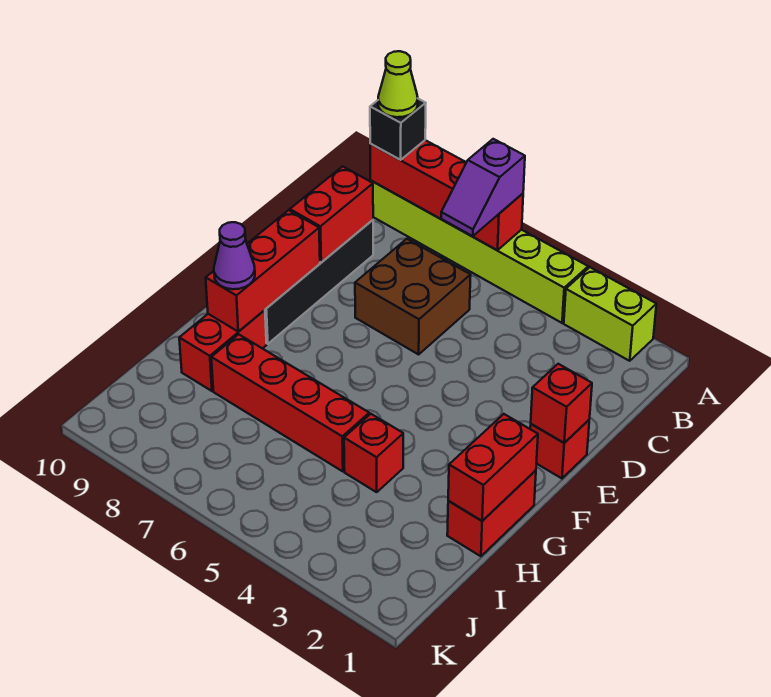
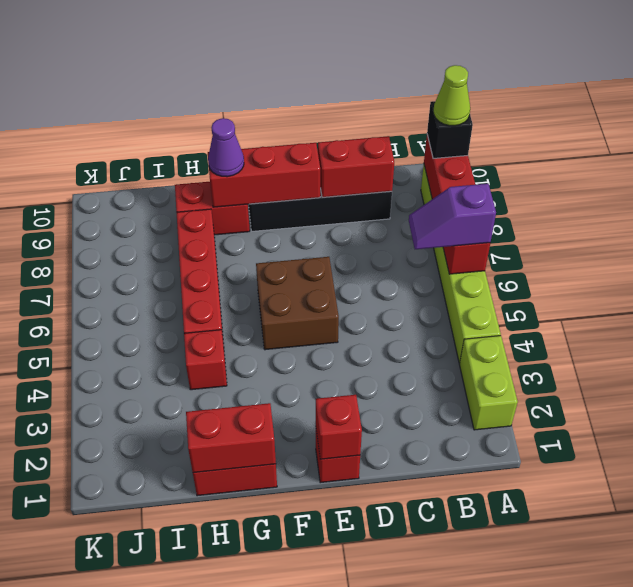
brown brick C6:D7 level 1 -> brown brick E5:F6 level 1

